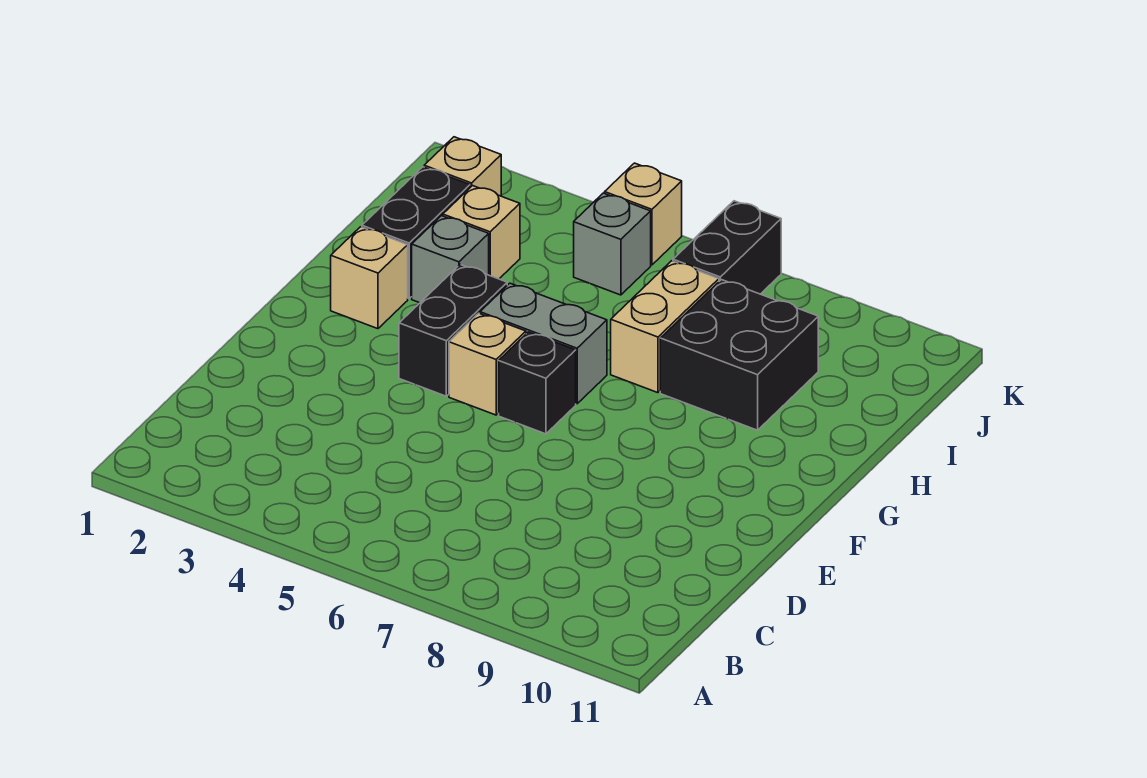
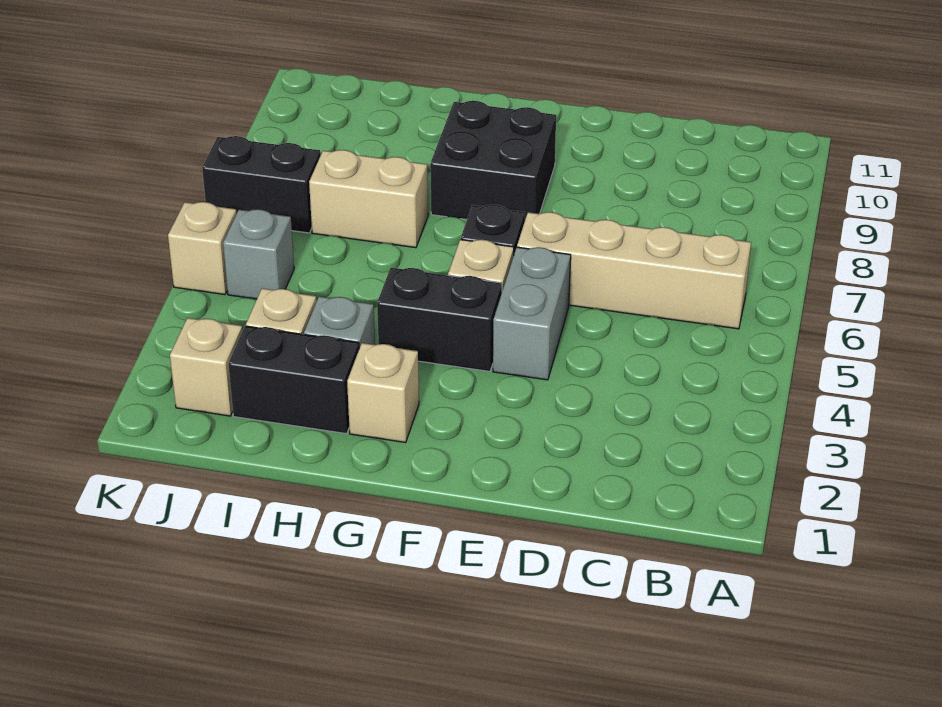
none -> tan brick B6:E6 level 1
grey brick G5:G6 level 1 -> grey brick E4:E5 level 1
black brick H8:I9 level 1 -> black brick F8:G9 level 1

